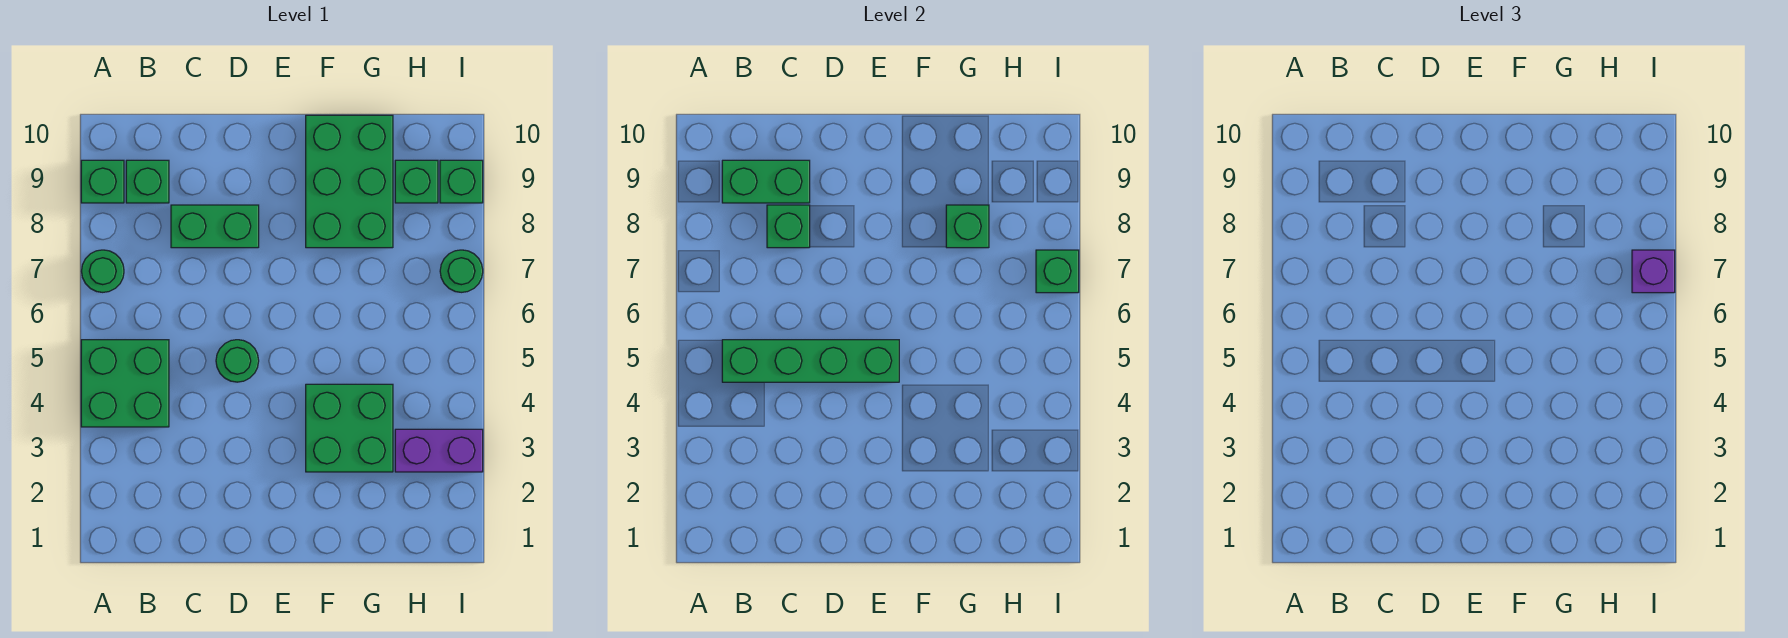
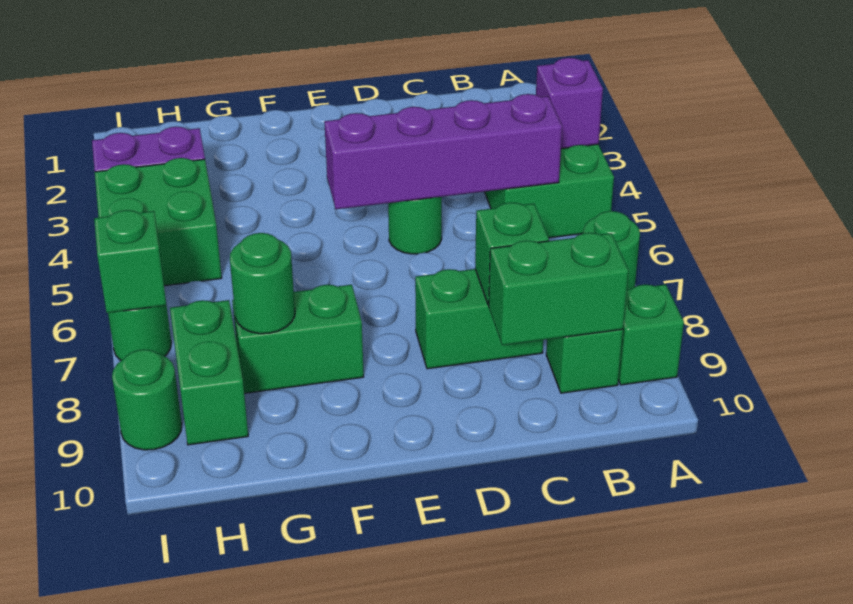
green brick B5:E5 level 2 -> purple brick B5:E5 level 2
green brick F3:G4 level 1 -> green brick H4:I5 level 1
green brick F8:G10 level 1 -> green brick F8:G8 level 1
green brick G8 level 2 -> green round brick G8 level 2
green brick H9 level 1 -> green brick H8:H9 level 1
purple brick I7 level 3 -> purple brick A4 level 2
green brick I9 level 1 -> green round brick I9 level 1

